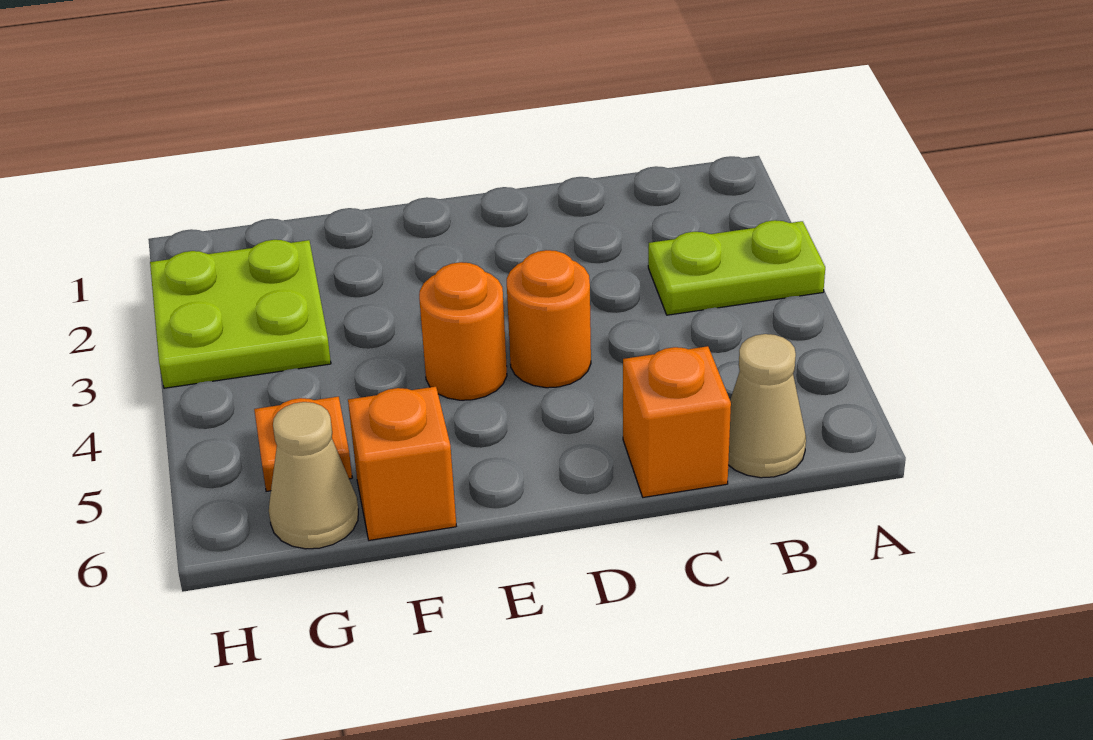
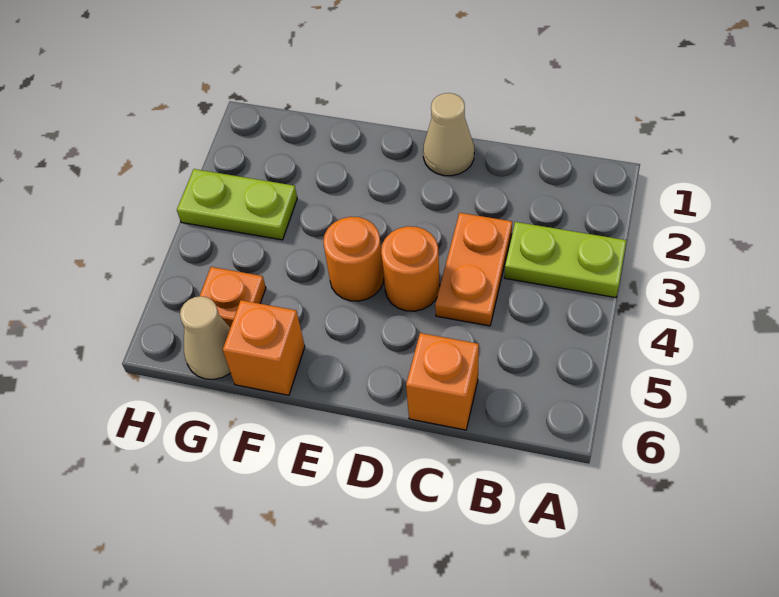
tan cone B6 level 1 -> tan cone D1 level 1
none -> orange plate C3:C4 level 1
lime plate G2:H3 level 1 -> lime plate G3:H3 level 1

